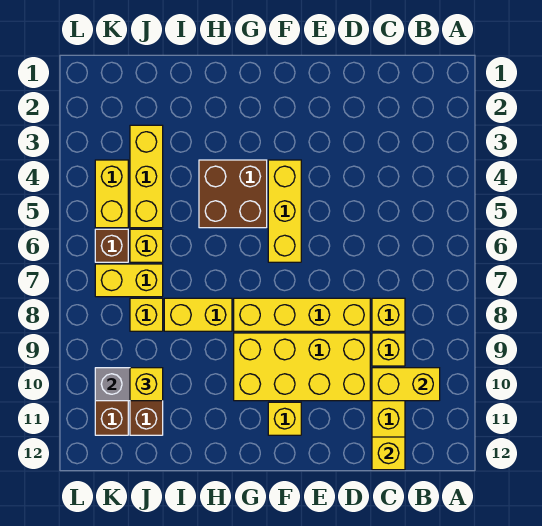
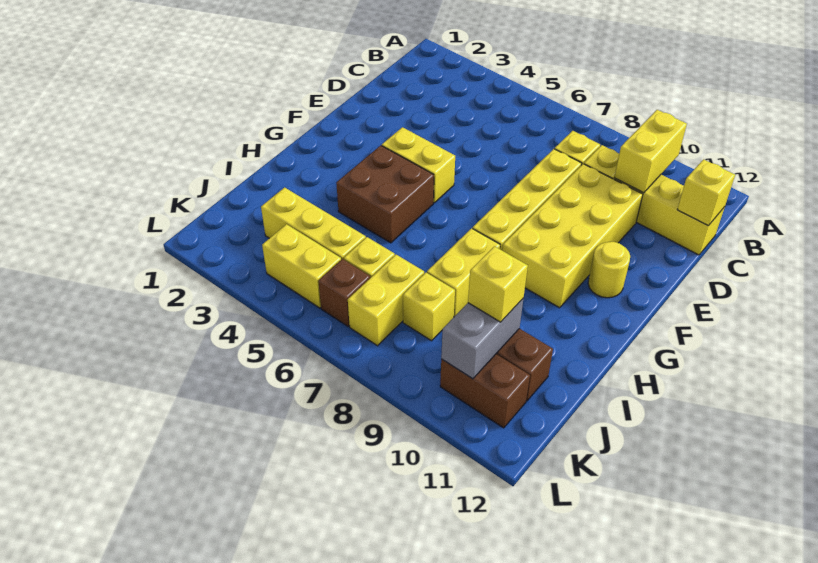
yellow brick F4:F6 level 1 -> yellow brick F4:F5 level 1
yellow brick F11 level 1 -> yellow round brick F11 level 1

